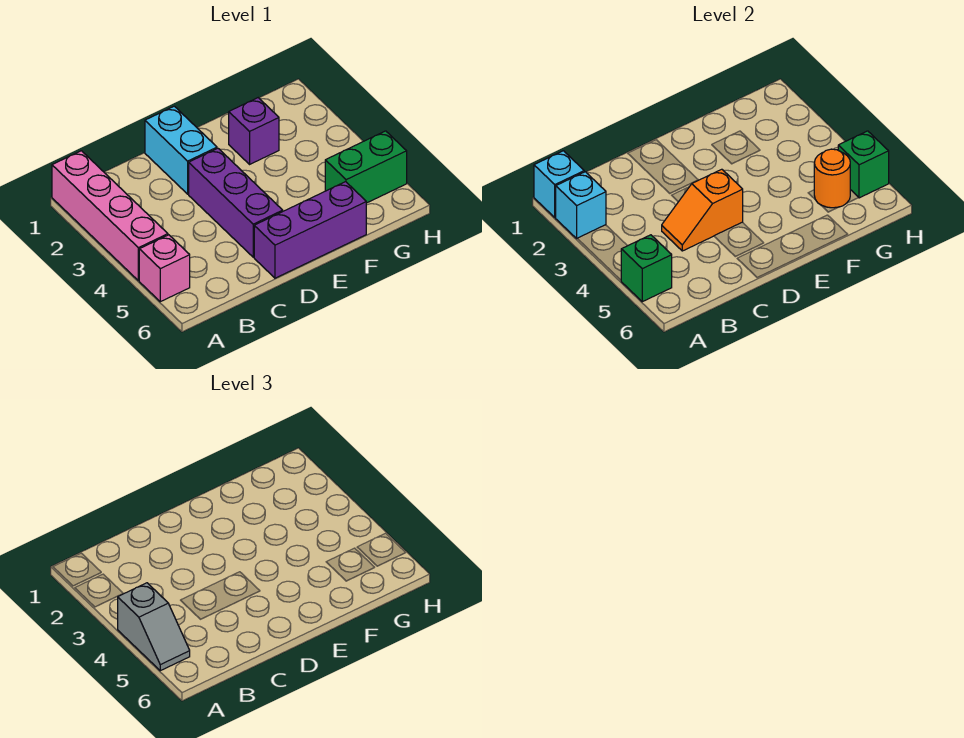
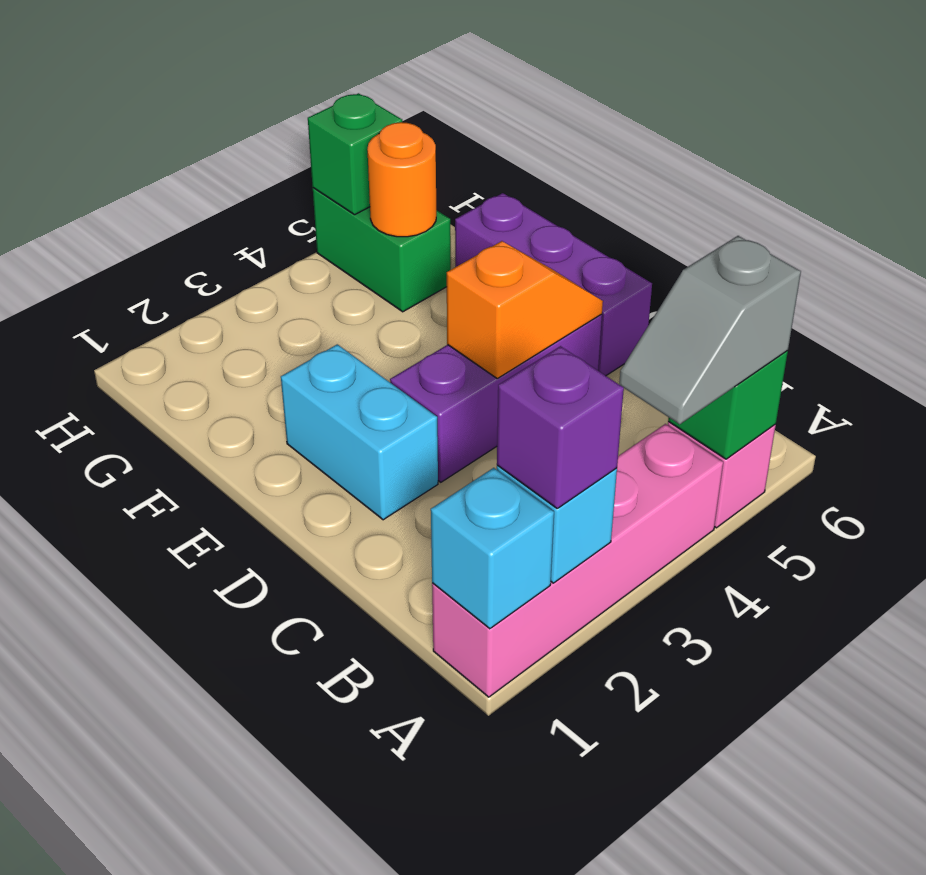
grey slope A4:A5 level 3 top 4 -> grey slope A4:A5 level 3 top 5
orange slope C4:D4 level 2 top D -> orange slope D4:D5 level 2 top 4
cyan brick D1:D2 level 1 -> cyan brick D2:E2 level 1
purple brick F2 level 1 -> purple brick A2 level 3

